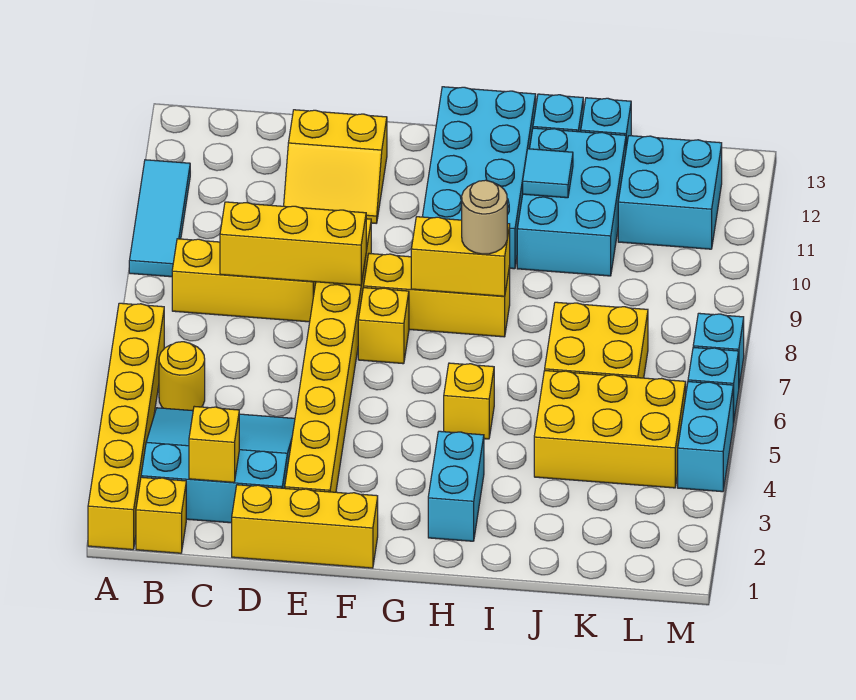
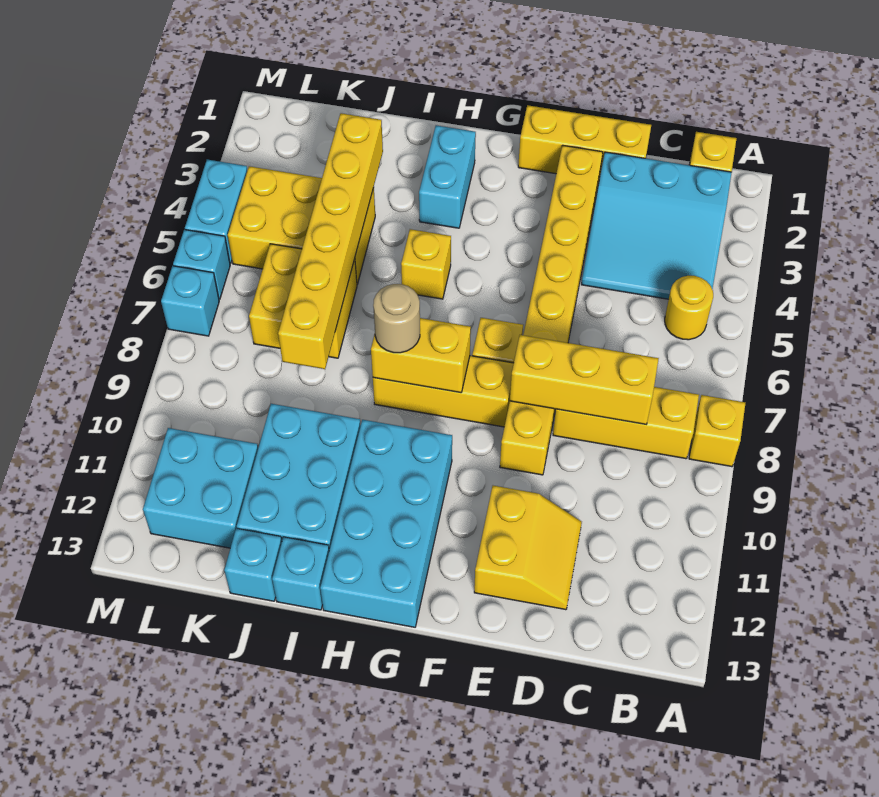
yellow brick A1:A6 level 1 -> yellow brick J3:J8 level 2
cyan tile A9:A11 level 1 -> none
yellow brick C2 level 2 -> yellow brick A8 level 1
yellow slope D11:E12 level 1 top 12 -> yellow slope D11:E12 level 1 top E
cyan tile I11 level 2 -> none

